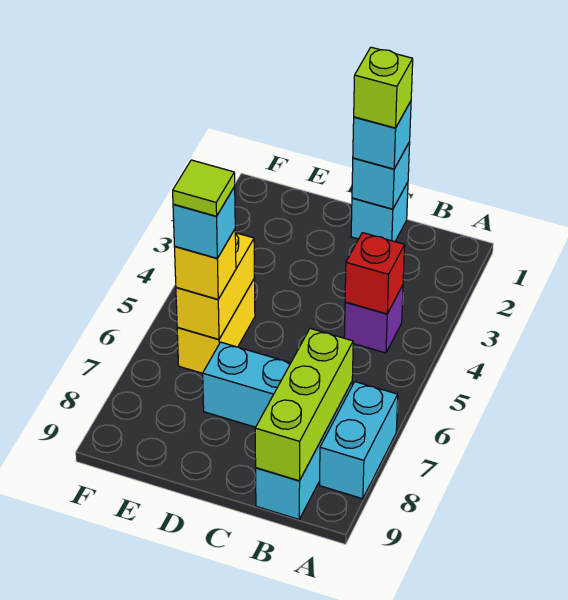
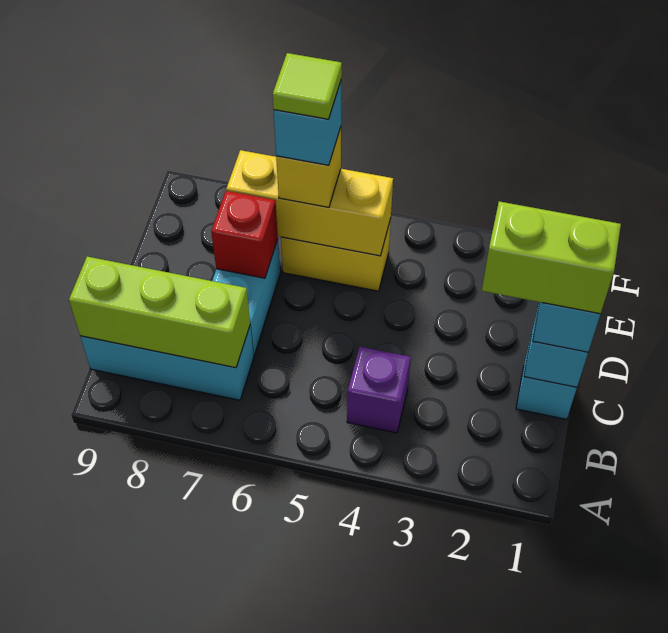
cyan brick A7:A8 level 1 -> none
red brick B4 level 2 -> red brick D7 level 2
lime brick C1 level 4 -> lime brick C1:C2 level 4
yellow brick E5:E6 level 2 -> yellow brick E5:E7 level 2

